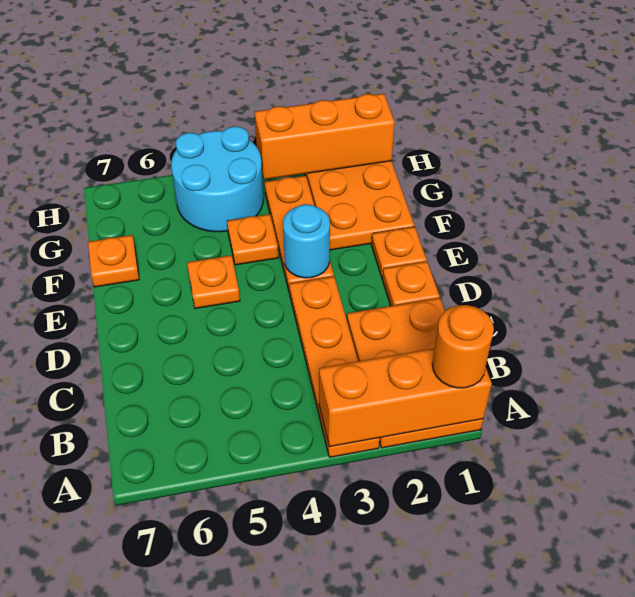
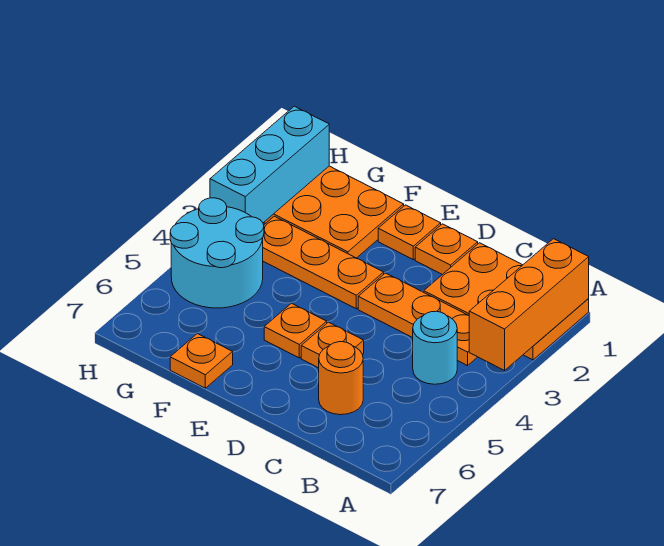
orange round brick A1 level 3 -> orange round brick C6 level 1
orange plate A3:D3 level 1 -> orange plate B3:D3 level 1
cyan round brick E3 level 2 -> cyan round brick B4 level 1
orange plate F4 level 1 -> orange plate D5 level 1
orange brick H1:H3 level 2 -> cyan brick H1:H3 level 2

